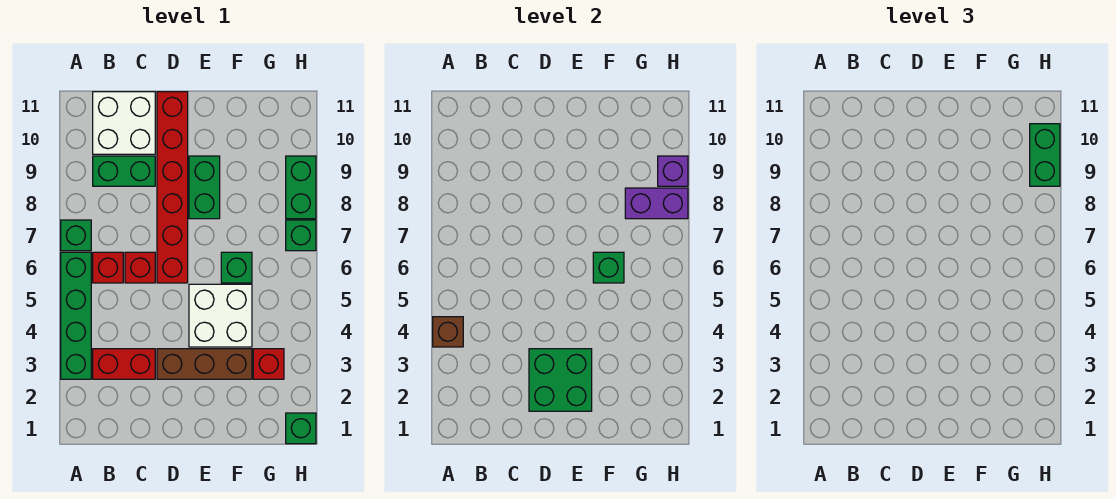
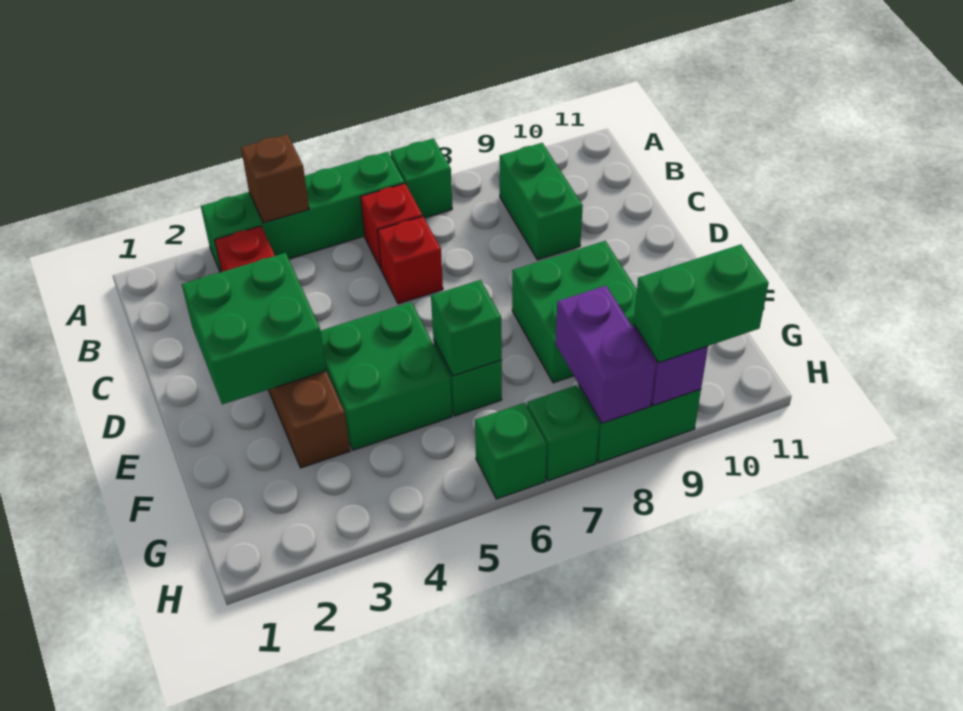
white brick B10:C11 level 1 -> none
red brick D6:D11 level 1 -> none
white brick E4:F5 level 1 -> green brick E4:F5 level 1
green brick E8:E9 level 1 -> green brick E8:F9 level 1
red brick G3 level 1 -> none
green brick H1 level 1 -> green brick H6 level 1

